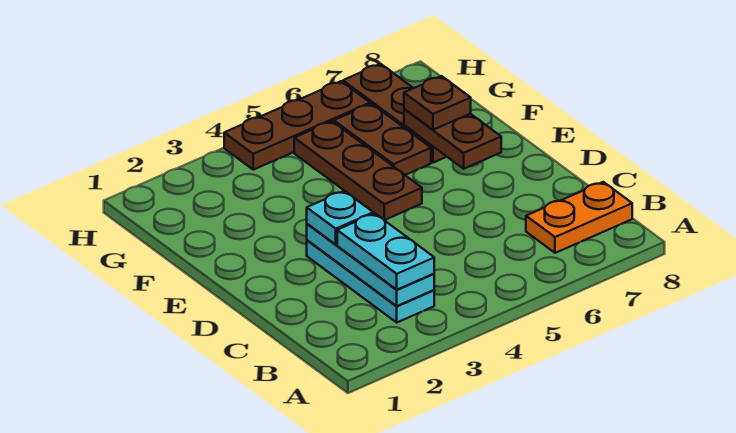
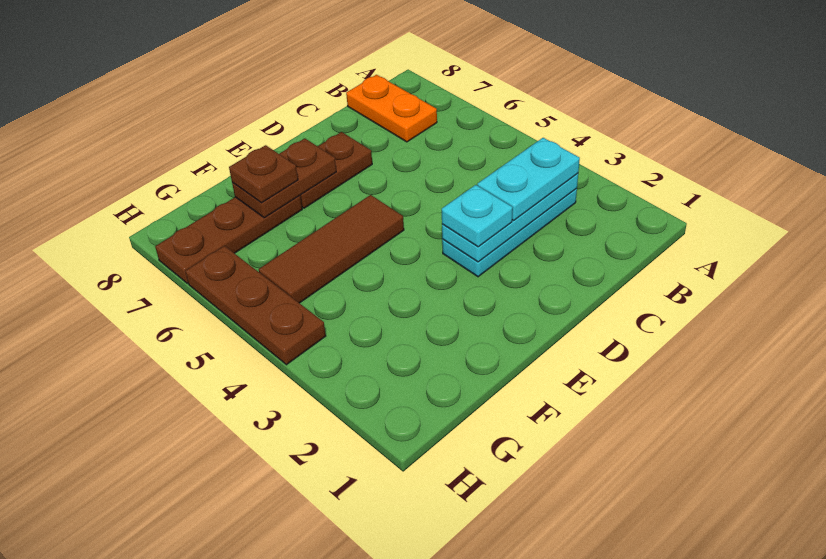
brown plate E5:G5 level 1 -> brown tile E5:G5 level 1
brown plate F6:G6 level 1 -> brown plate D7:E7 level 1

